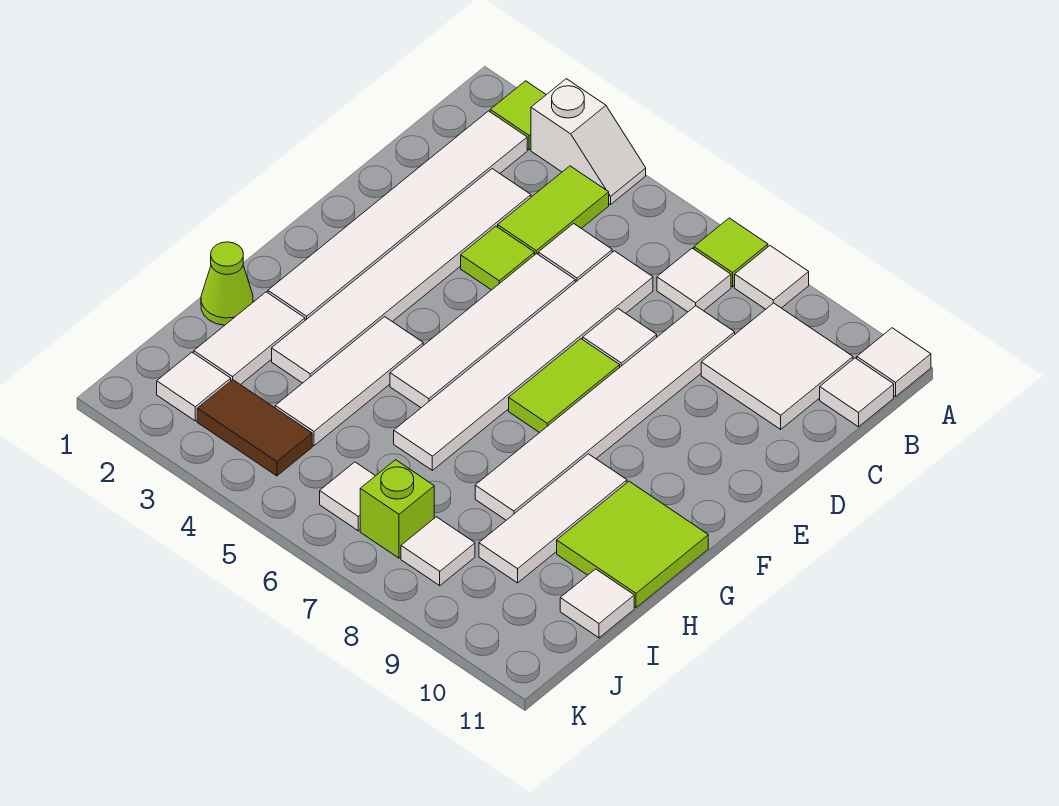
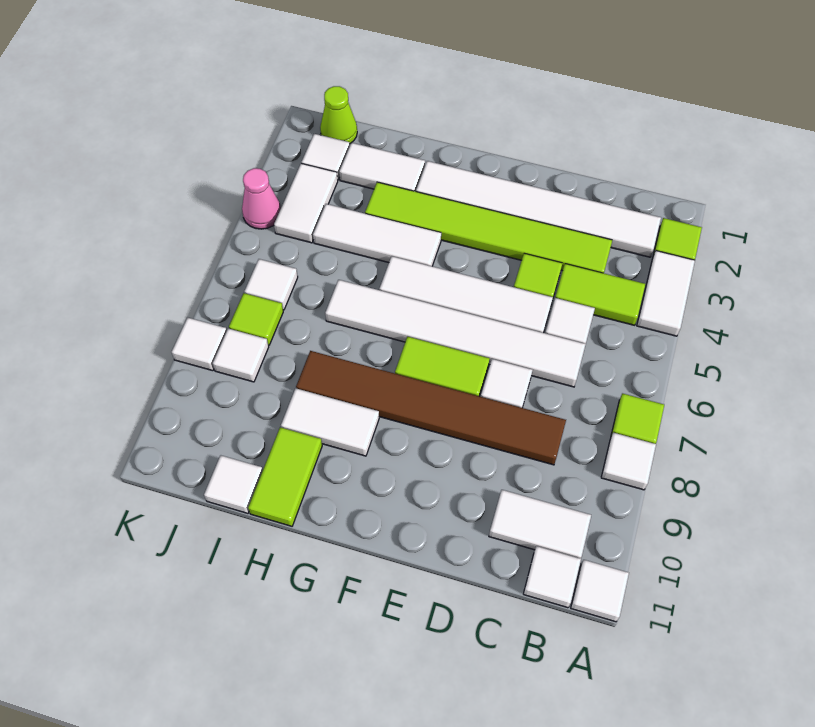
white slope A3:A4 level 1 top 3 -> white tile A3:A4 level 1
white tile B7 level 1 -> white tile K8 level 1
white tile B9:C10 level 1 -> white tile B10:C10 level 1
white tile C3:H3 level 1 -> lime tile C3:H3 level 1
white tile C8:H8 level 1 -> brown tile C8:H8 level 1
white tile G9:I9 level 1 -> white tile G9:H9 level 1
lime tile G10:H11 level 1 -> lime tile H10:H11 level 1
lime cone H1 level 1 -> lime cone J1 level 1
brown tile J3:J4 level 1 -> white tile J3:J4 level 1
lime brick J7 level 1 -> lime tile J7 level 1
none -> pink cone K4 level 1

